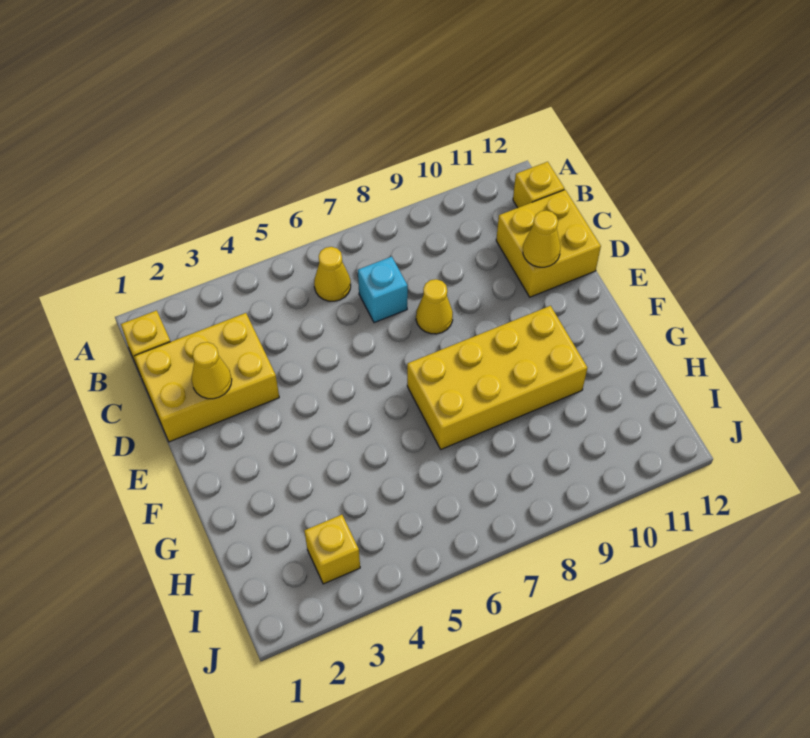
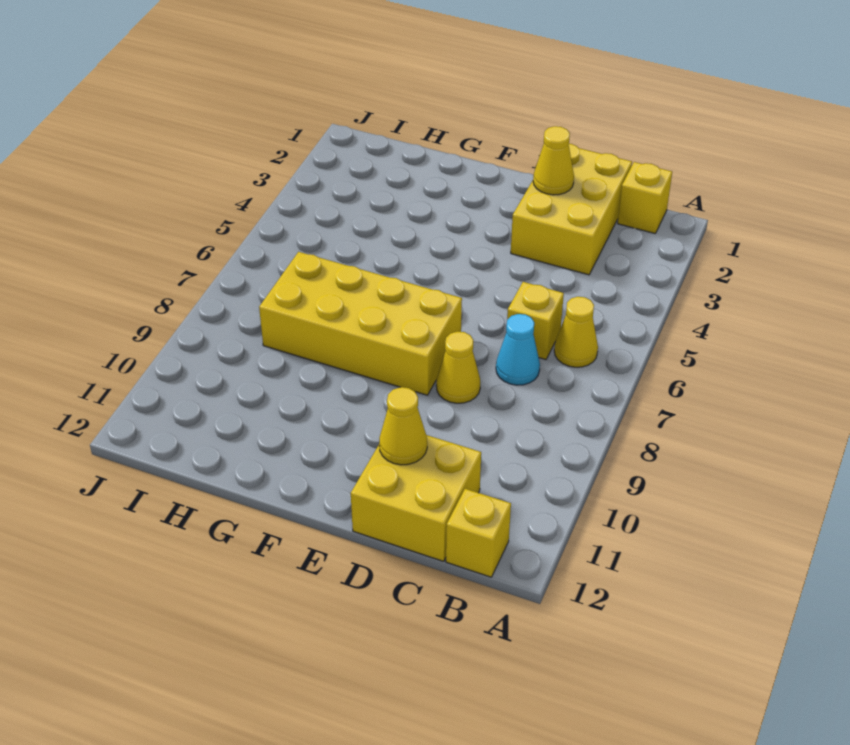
cyan brick C7 level 1 -> cyan cone C7 level 1
yellow brick F7:G10 level 1 -> yellow brick E7:H8 level 1
yellow brick I3 level 1 -> yellow brick C6 level 1

